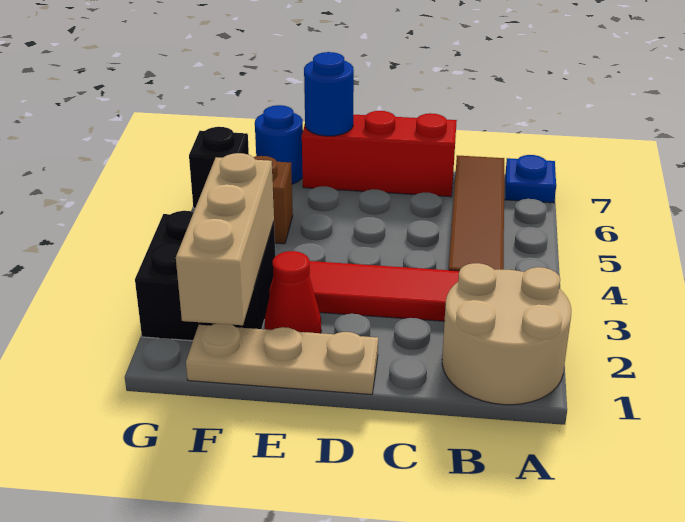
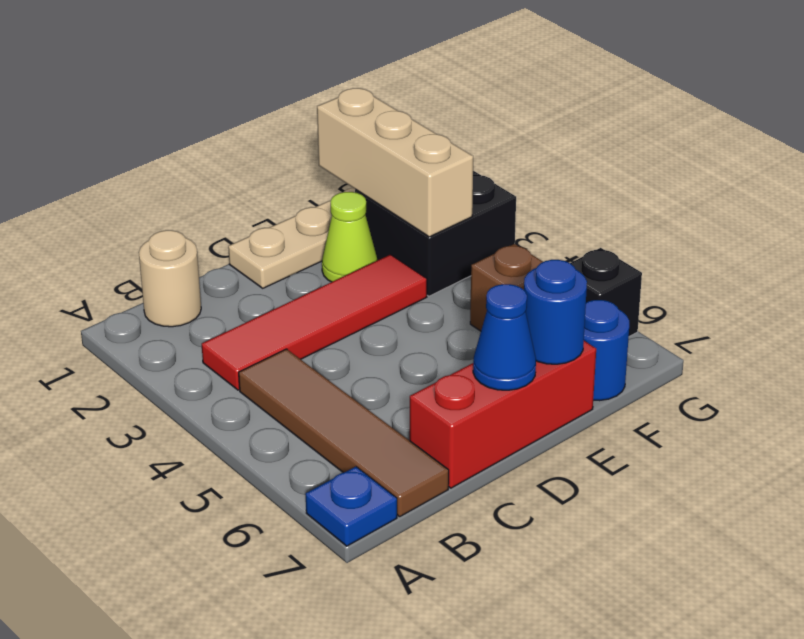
tan round brick A1:B2 level 1 -> tan round brick B1 level 1
none -> blue cone D7 level 2
red cone E2 level 1 -> lime cone E2 level 1

